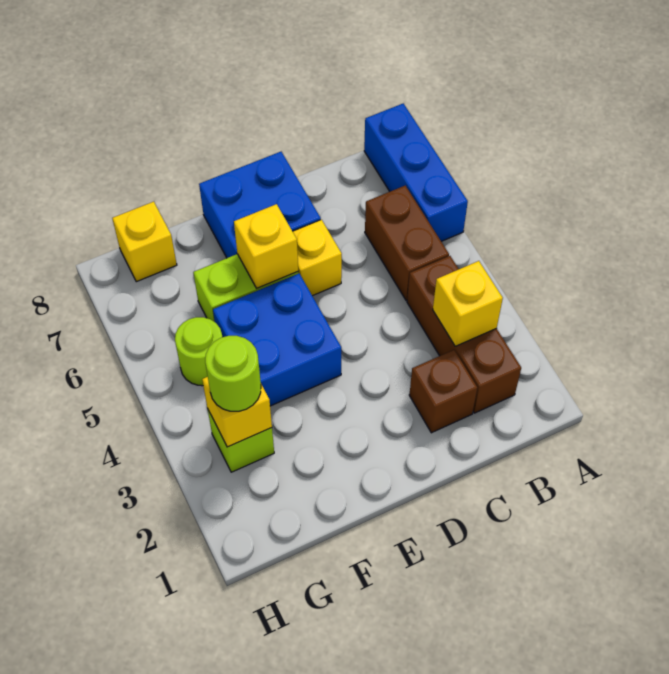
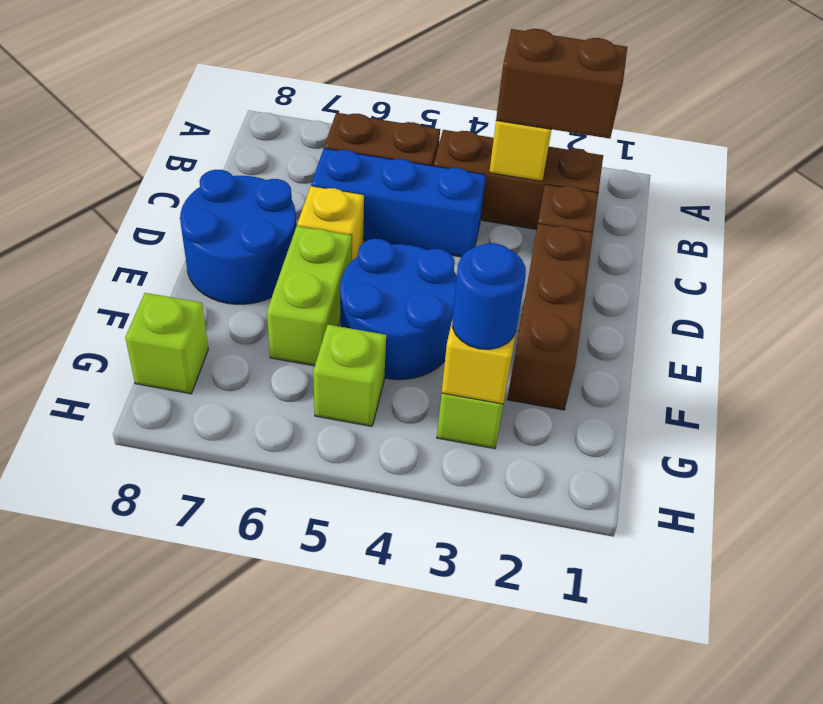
blue brick A6:A8 level 1 -> blue brick C4:C6 level 1
none -> brown brick B2:B3 level 3
none -> brown brick D2:F2 level 1
blue brick D7:E8 level 1 -> blue round brick D7:E8 level 1
blue brick E4:F5 level 1 -> blue round brick E4:F5 level 1
yellow brick E6 level 2 -> none
lime round brick G3 level 3 -> blue round brick G3 level 3
lime round brick G5 level 1 -> lime brick G5 level 1
yellow brick G8 level 1 -> lime brick G8 level 1

